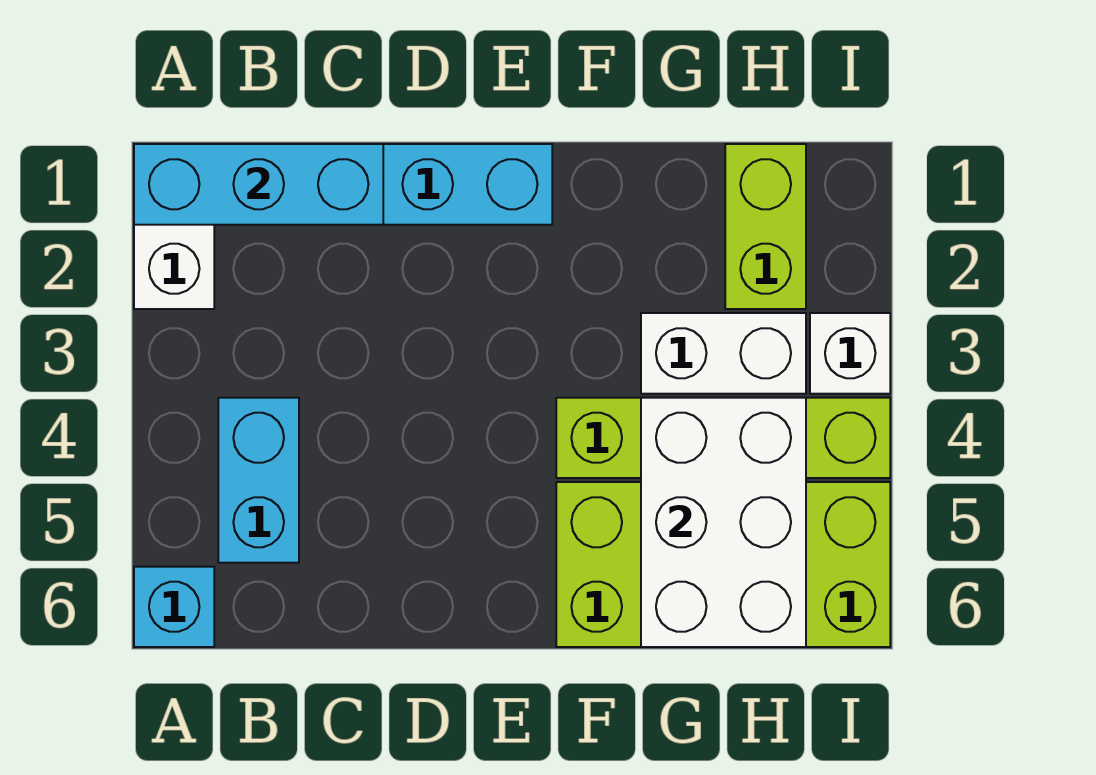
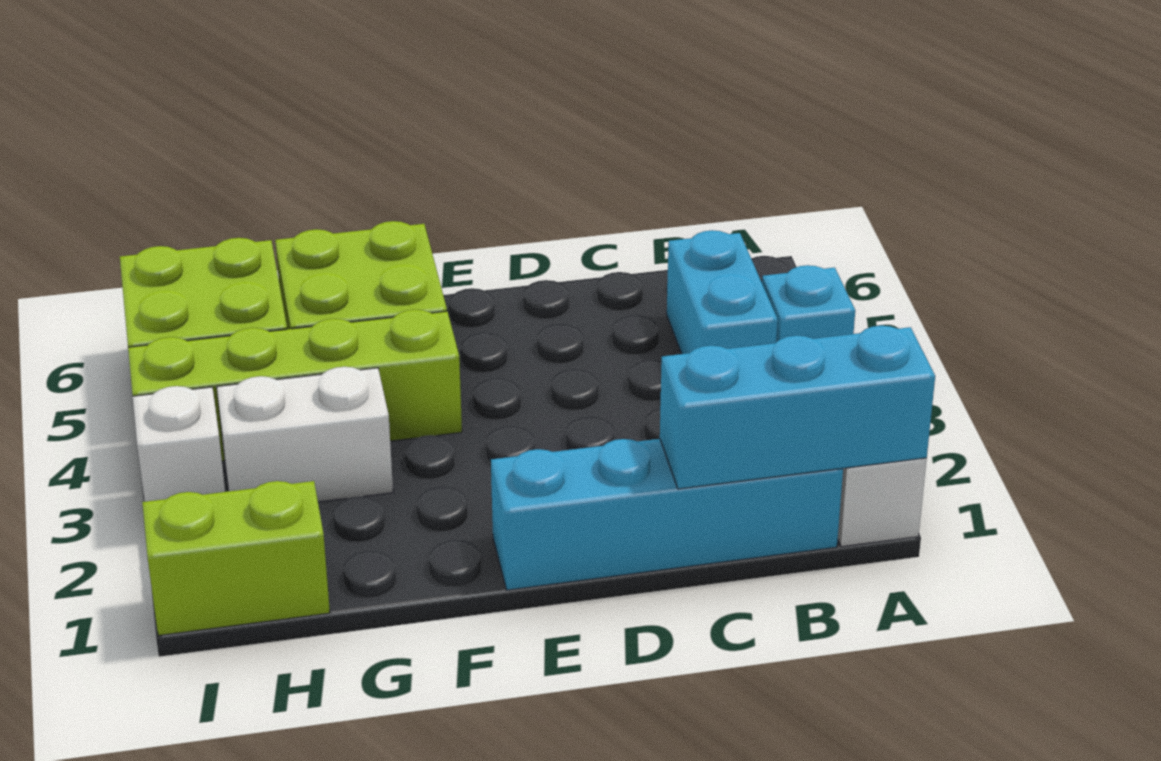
cyan brick A6 level 1 -> cyan brick A4 level 1
white brick G4:H6 level 2 -> none
lime brick H1:H2 level 1 -> lime brick H1:I1 level 1

